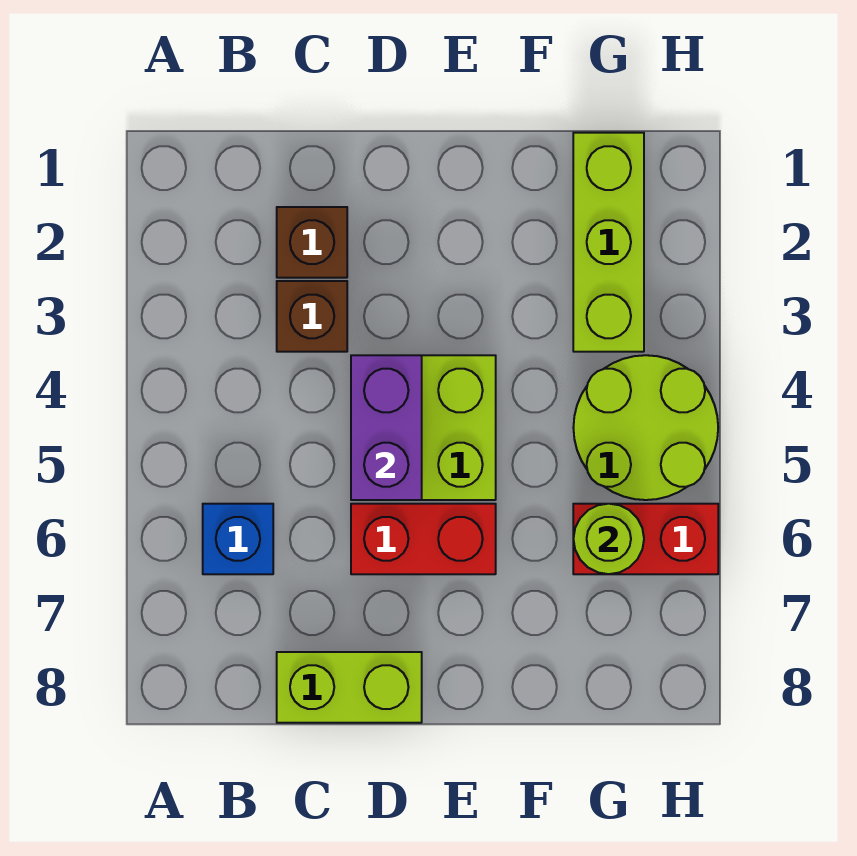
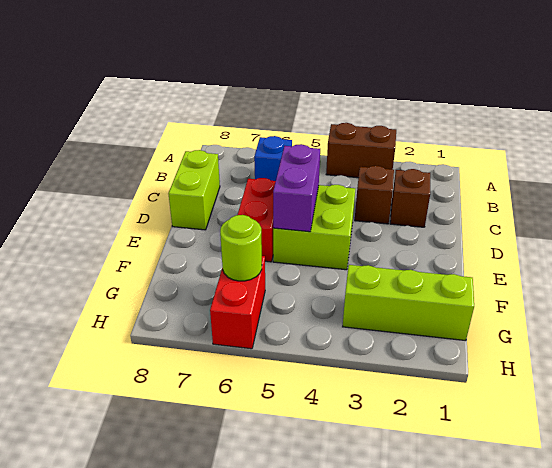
none -> brown brick A3:A4 level 1
purple brick D4:D5 level 2 -> purple brick D5:E5 level 2
lime round brick G4:H5 level 1 -> none

